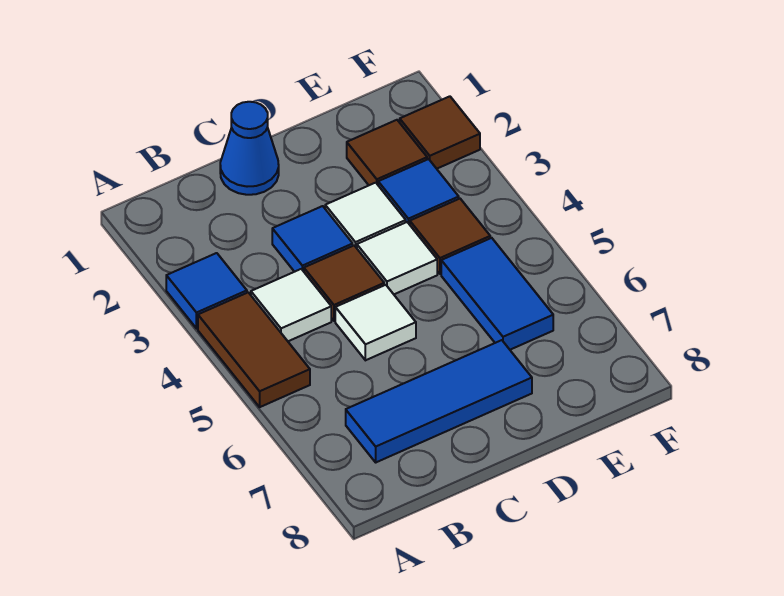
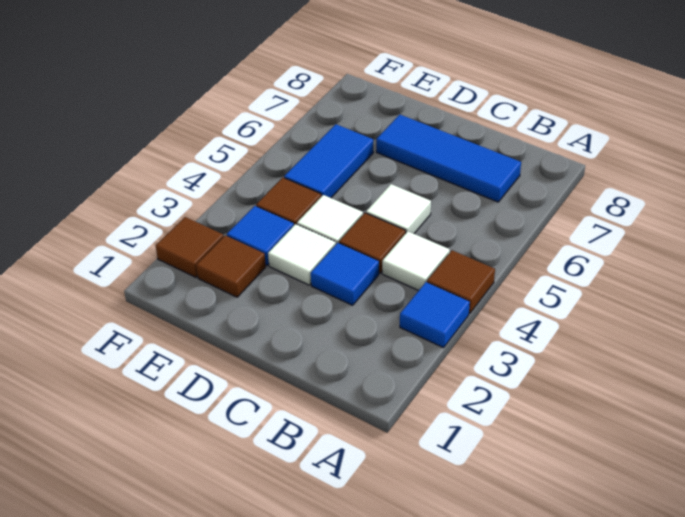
brown tile A4:A5 level 1 -> brown tile A4 level 1
blue cone C1 level 1 -> none

